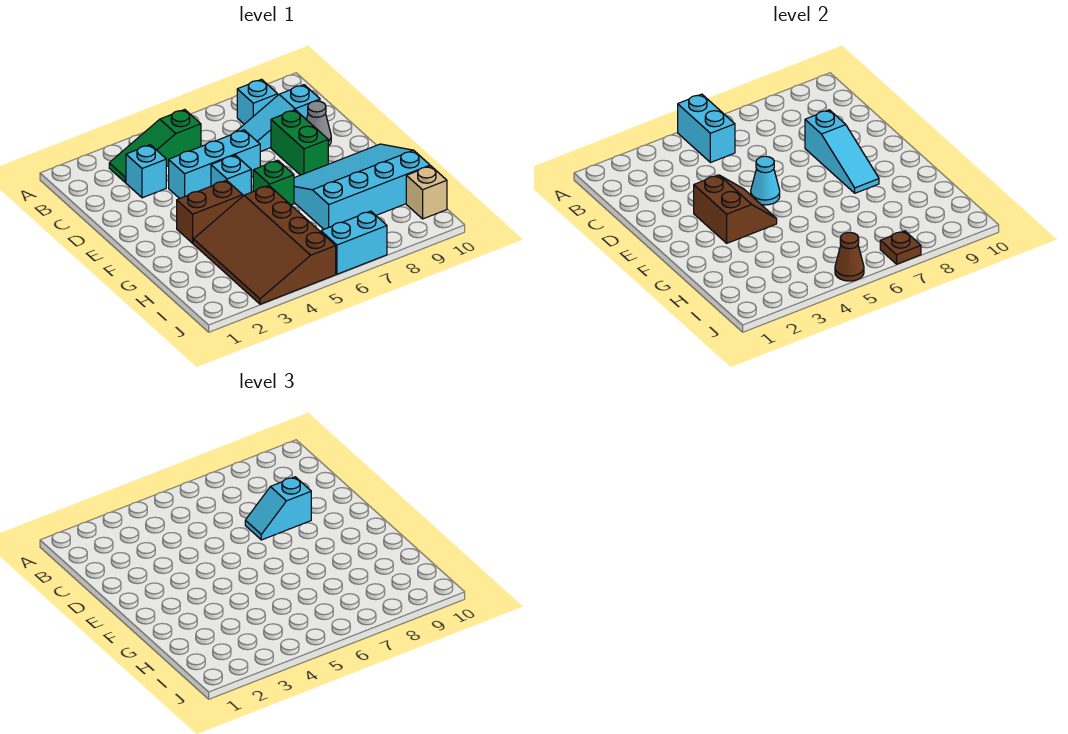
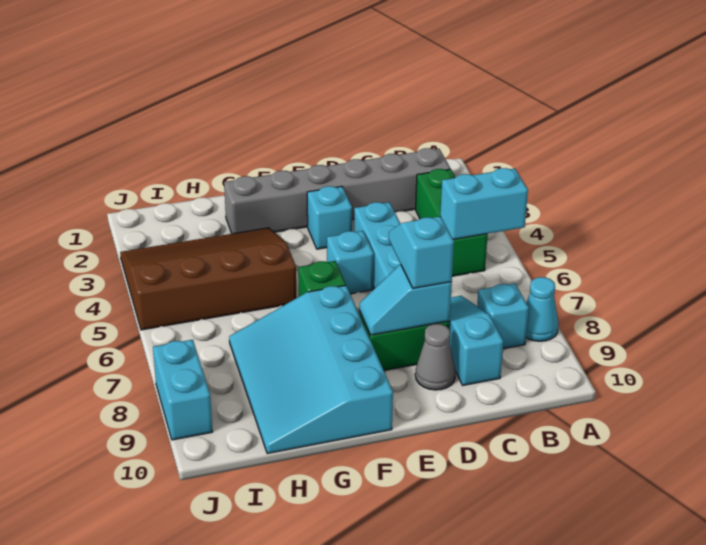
none -> grey brick B2:G2 level 1
green slope B3:B5 level 1 top 5 -> green brick B3:B5 level 1
cyan brick C3 level 1 -> cyan brick E3 level 1
cyan slope D8:F8 level 2 top D -> cyan slope D8:E8 level 2 top D
brown slope E3:F4 level 2 top 3 -> none
cyan cone E5 level 2 -> cyan cone A8 level 1
brown brick F3:F4 level 1 -> none
cyan slope F7:H10 level 1 top H -> cyan slope F7:H10 level 1 top F
tan brick I10 level 1 -> none
brown cone J5 level 2 -> none
cyan brick J6:J7 level 1 -> cyan brick J8:J9 level 1
brown plate J7 level 2 -> none

